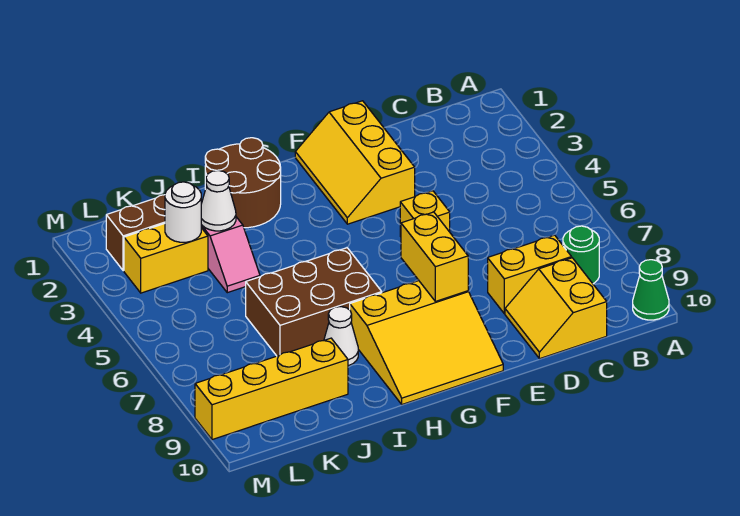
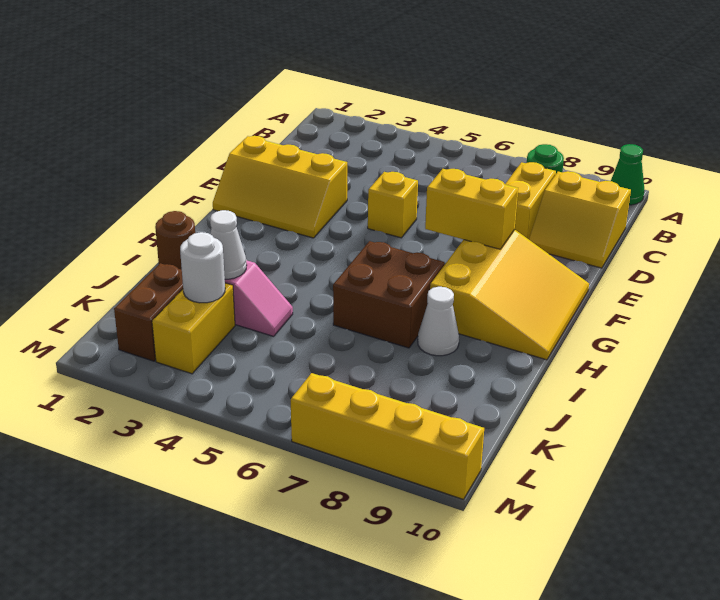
brown round brick H1:I2 level 1 -> brown round brick I1 level 1
brown brick H6:J7 level 1 -> brown brick H6:I7 level 1
yellow brick J9:M9 level 1 -> yellow brick M7:M10 level 1

